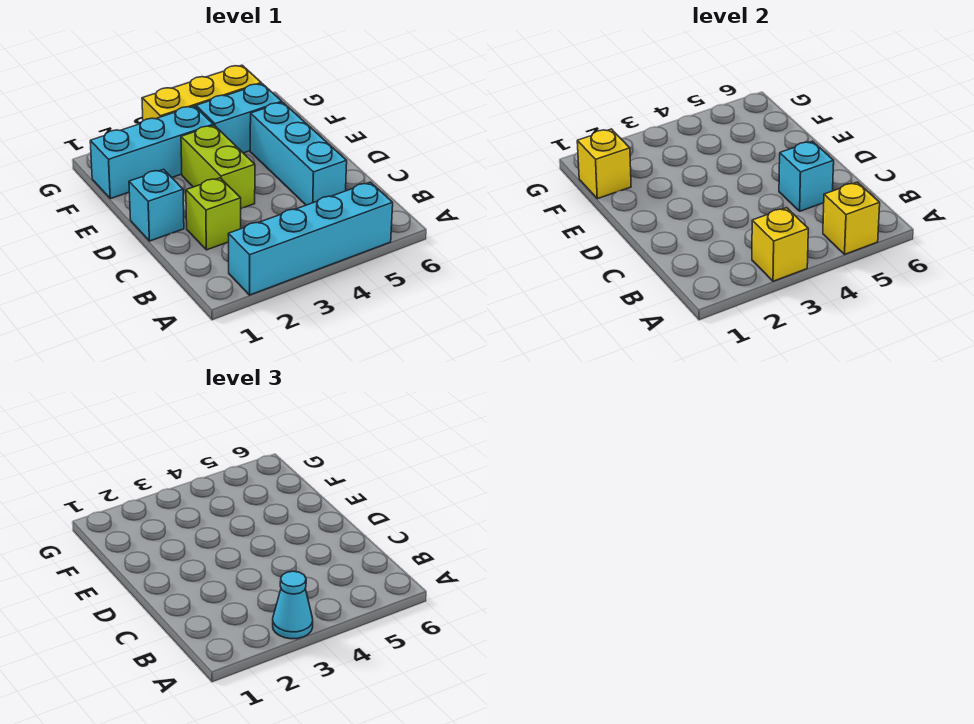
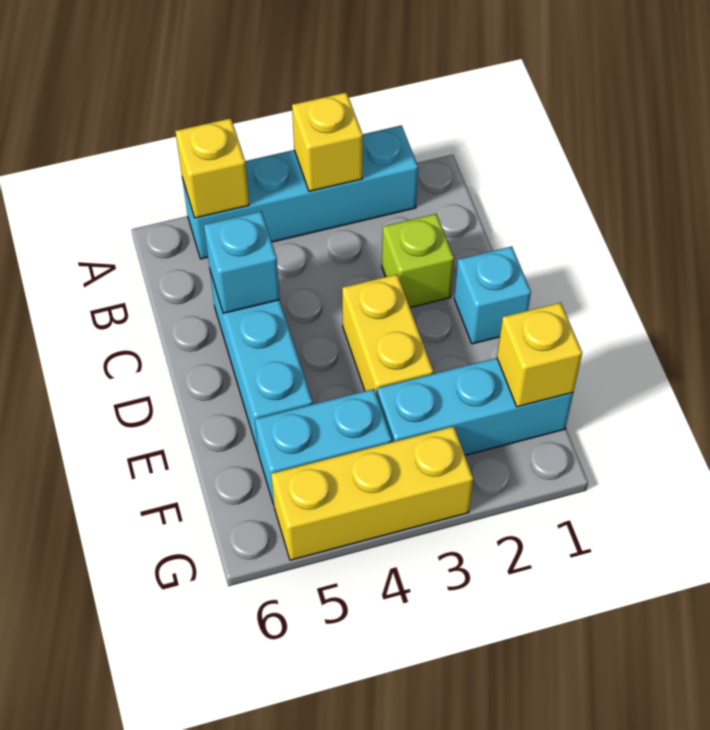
cyan cone A3 level 3 -> none
lime brick D3:E3 level 1 -> yellow brick D3:E3 level 1

